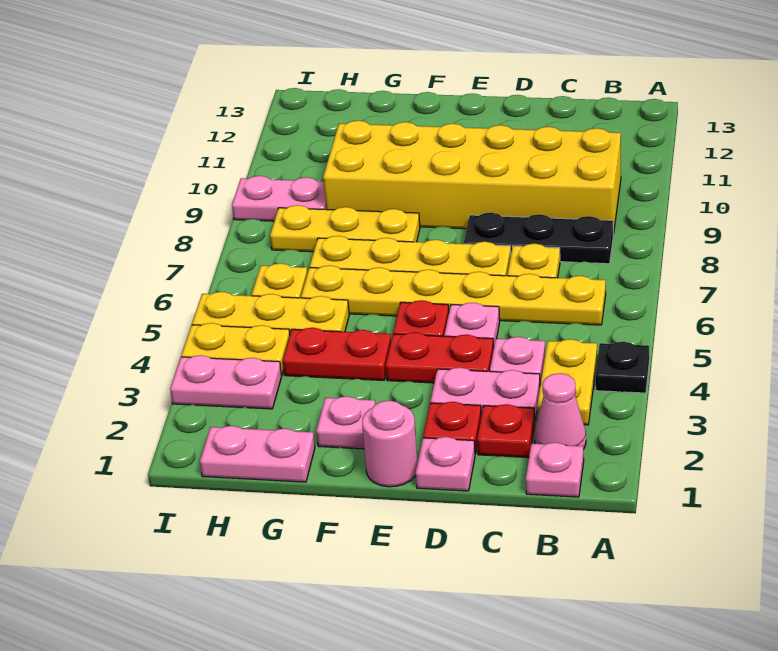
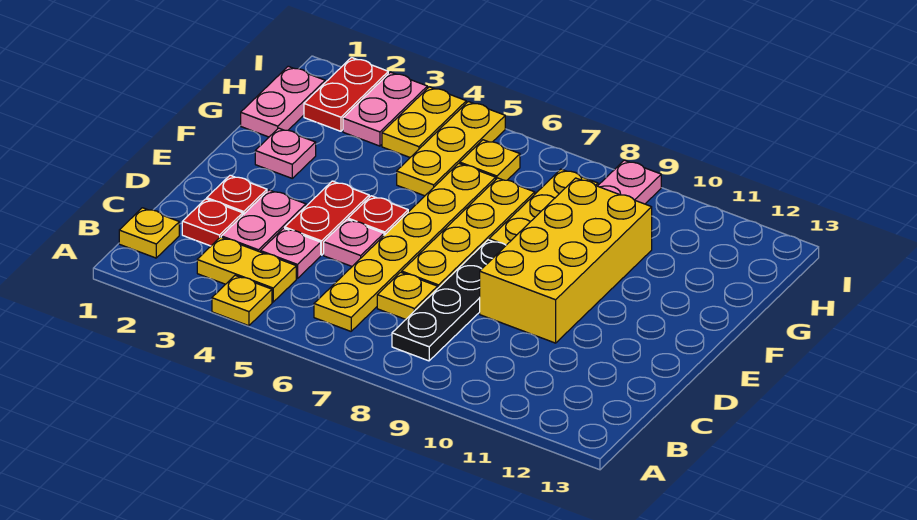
black plate A4 level 1 -> yellow plate A4 level 1
pink plate B1 level 1 -> yellow plate B1 level 1
pink cone B2 level 1 -> none
black plate B8:D8 level 1 -> black plate B8:E8 level 1
yellow brick B9:G10 level 1 -> yellow brick D9:G10 level 1
pink plate D1 level 1 -> none
pink round brick E1 level 1 -> none
red plate F4:G4 level 1 -> red plate H2:I2 level 1

